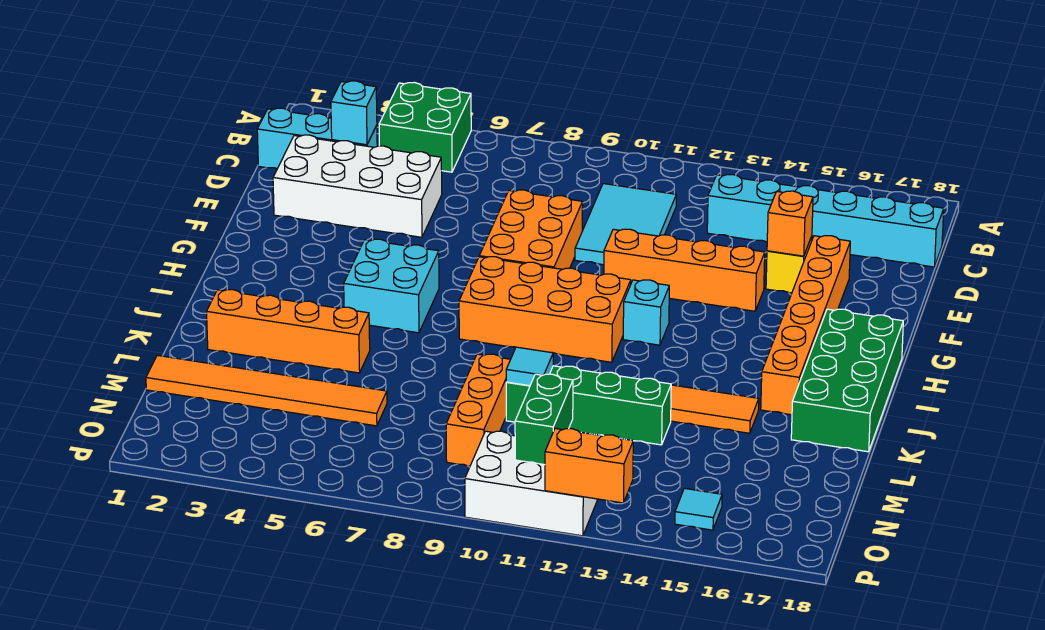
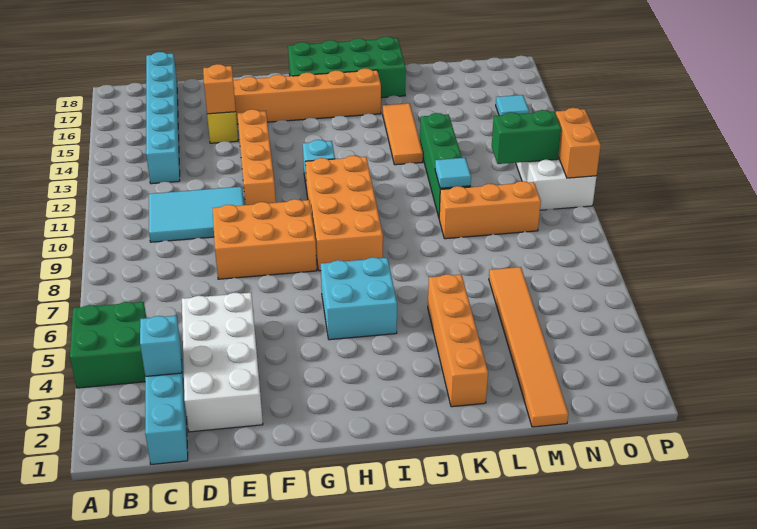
orange brick P12:P13 level 2 -> orange brick P10:P11 level 2

